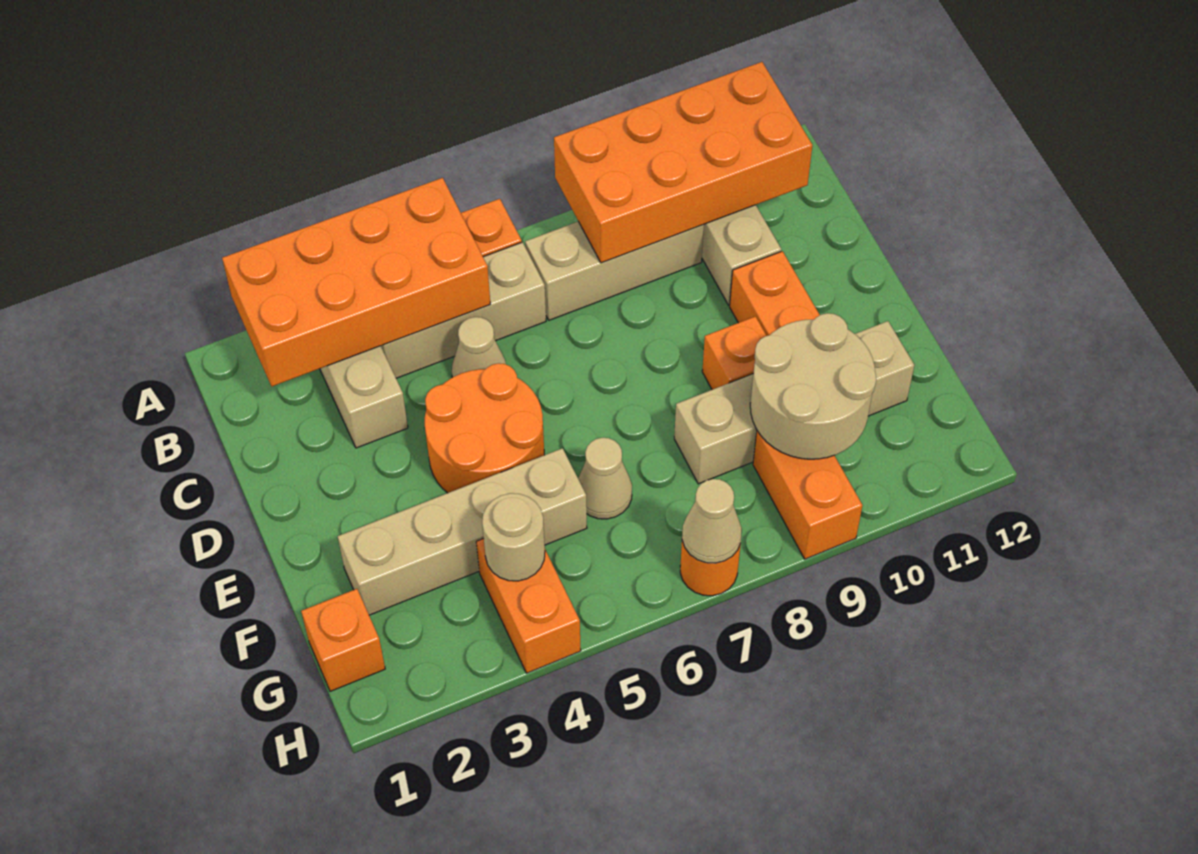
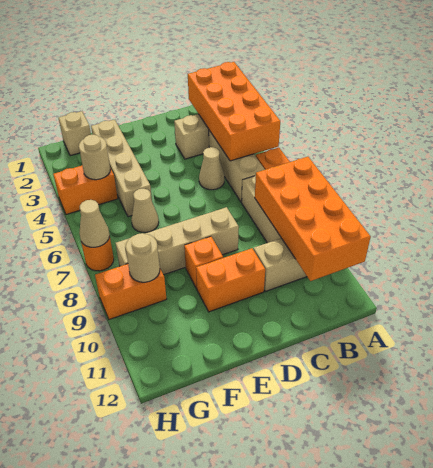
orange round brick D4:E5 level 1 -> none
tan brick F8:F11 level 1 -> tan brick D8:G8 level 1
tan round brick F9:G10 level 2 -> tan round brick G9 level 2
orange brick G1 level 1 -> tan brick G1 level 1

